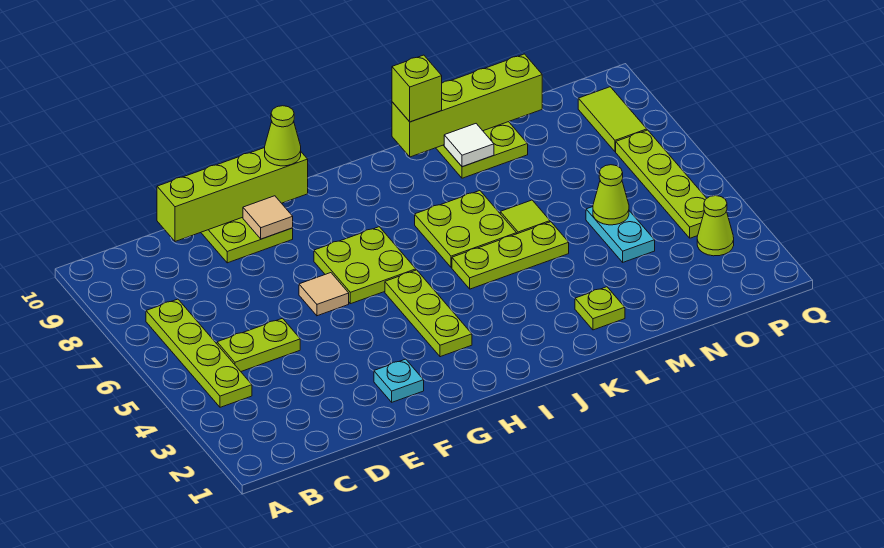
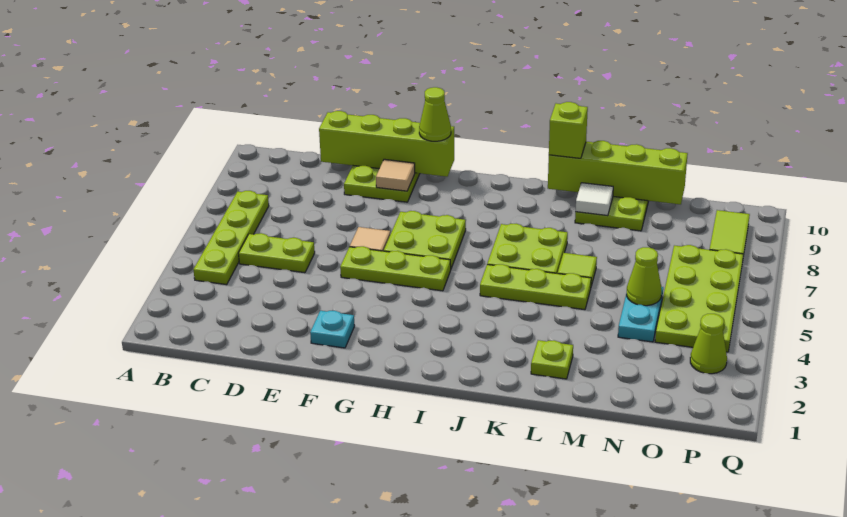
lime plate H3:H5 level 1 -> lime plate F5:H5 level 1
lime plate P4:P7 level 1 -> lime plate O4:P7 level 1

